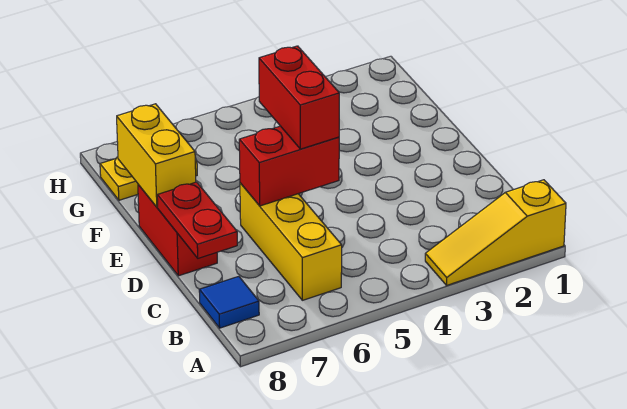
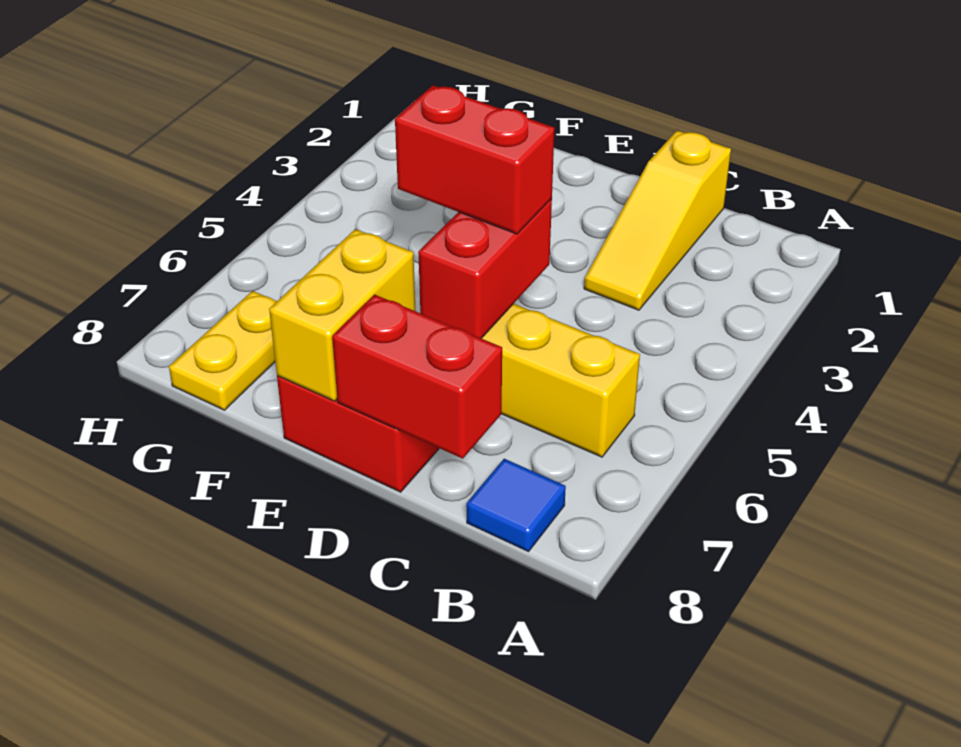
yellow slope A1:A3 level 1 top 1 -> yellow slope C1:C3 level 1 top 1
red plate C8:D8 level 2 -> red brick C8:D8 level 2
yellow brick E8:F8 level 2 -> yellow brick E7:E8 level 2

